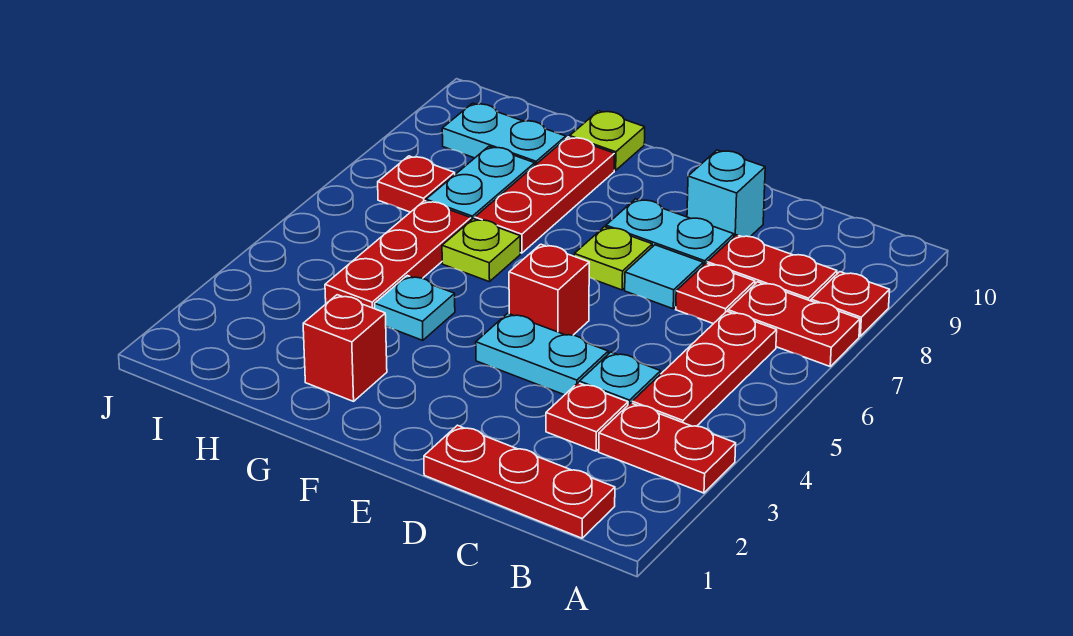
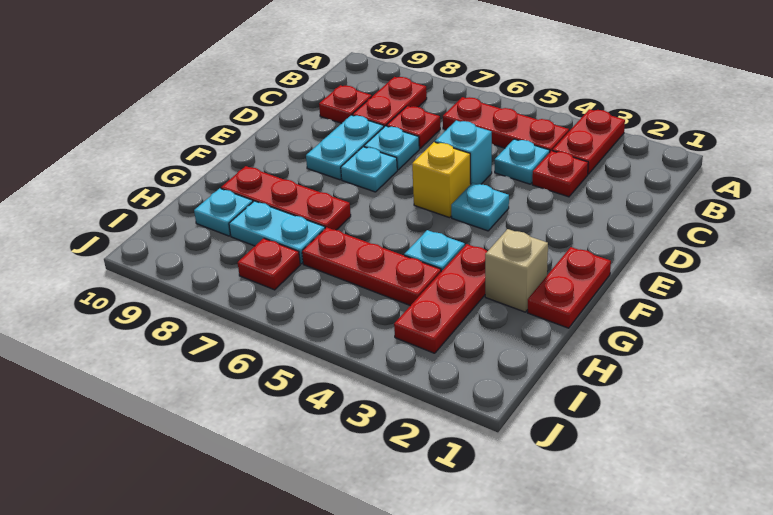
red plate A7:B7 level 1 -> red plate F1:G1 level 1
red plate A8 level 1 -> red plate C9 level 1
red plate B1:D1 level 1 -> red plate G3:I3 level 1
cyan plate D4:E4 level 1 -> cyan plate E4 level 1
cyan tile D7 level 1 -> cyan plate D7 level 1
cyan brick D9 level 1 -> cyan brick D5 level 1
red brick E5 level 1 -> yellow brick E5 level 1
lime plate E7 level 1 -> cyan plate E7 level 1
red brick G2 level 1 -> tan brick G2 level 1
lime plate G6 level 1 -> none
lime plate G10 level 1 -> none
cyan plate H9:I9 level 1 -> cyan plate H9 level 1

